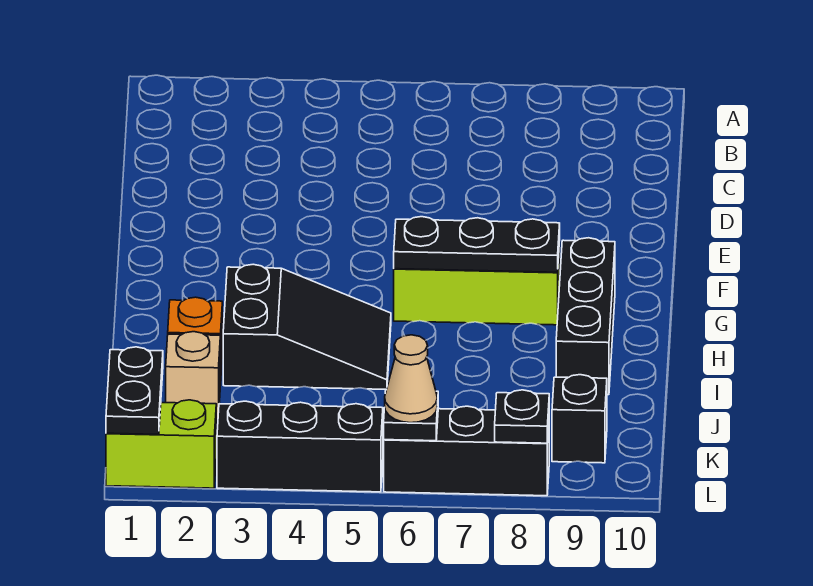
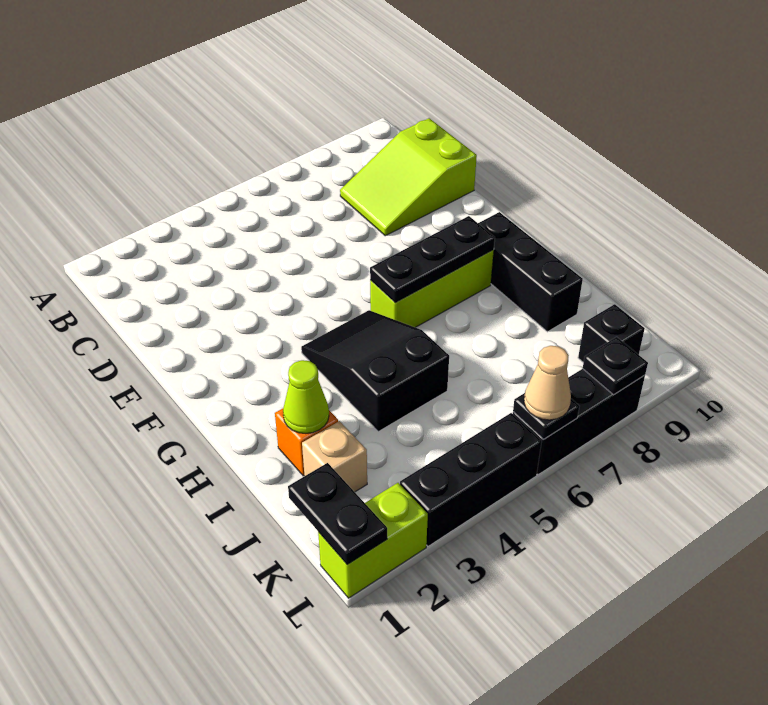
none -> lime slope C8:D10 level 1 top 10
black slope H3:I5 level 1 top 3 -> black slope G4:I5 level 1 top I
none -> lime cone I2 level 2

